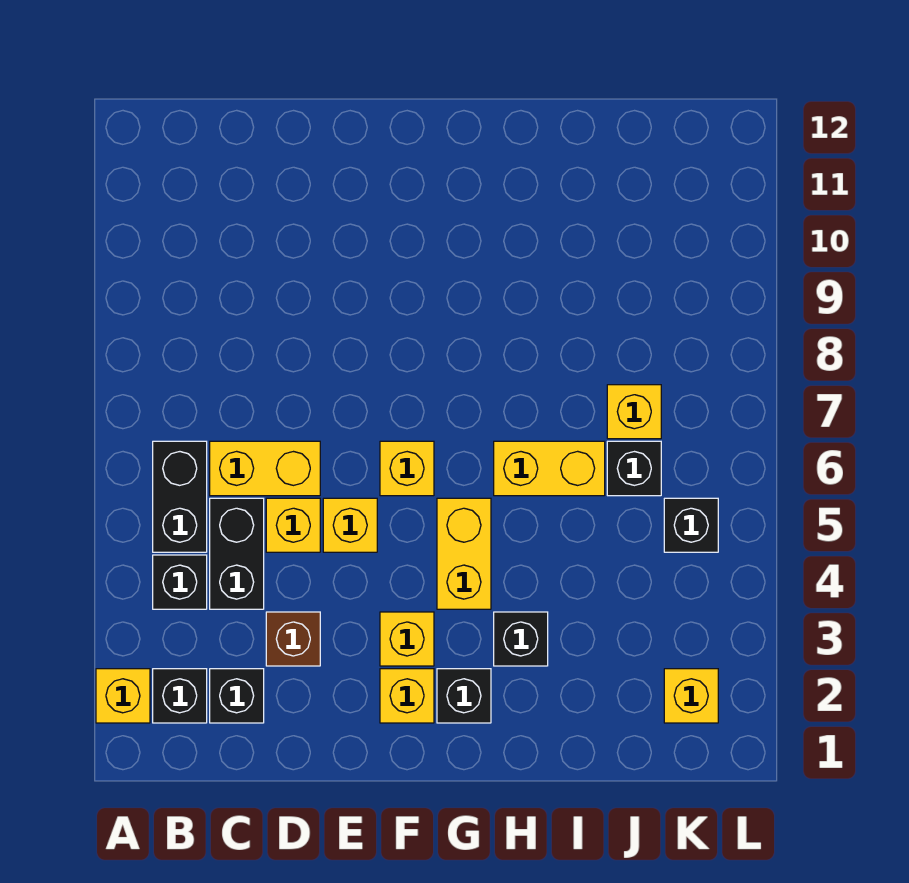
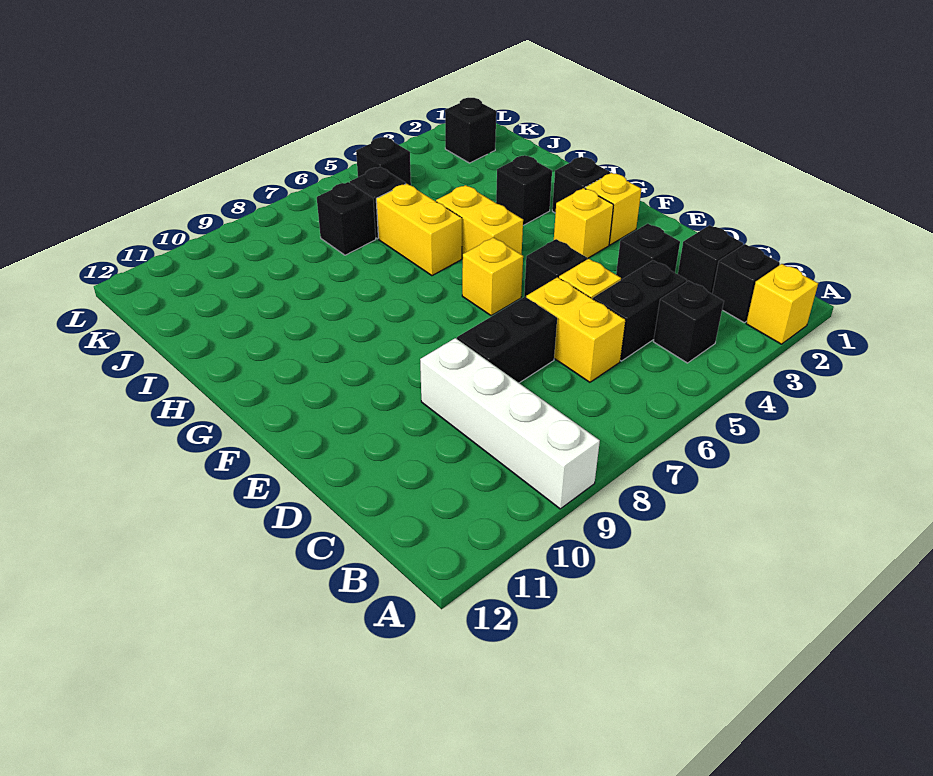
none -> white brick A9:D9 level 1
black brick B5:B6 level 1 -> black brick D7:D8 level 1
brown brick D3 level 1 -> black brick D3 level 1
yellow brick E5 level 1 -> black brick E5 level 1
yellow brick G4:G5 level 1 -> yellow brick G5:H5 level 1
yellow brick J7 level 1 -> black brick J7 level 1
yellow brick K2 level 1 -> black brick K2 level 1

